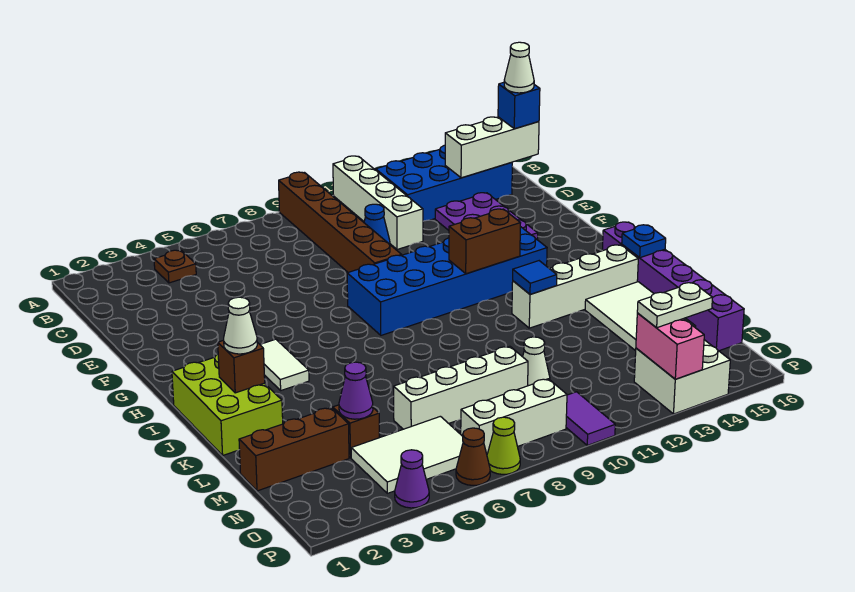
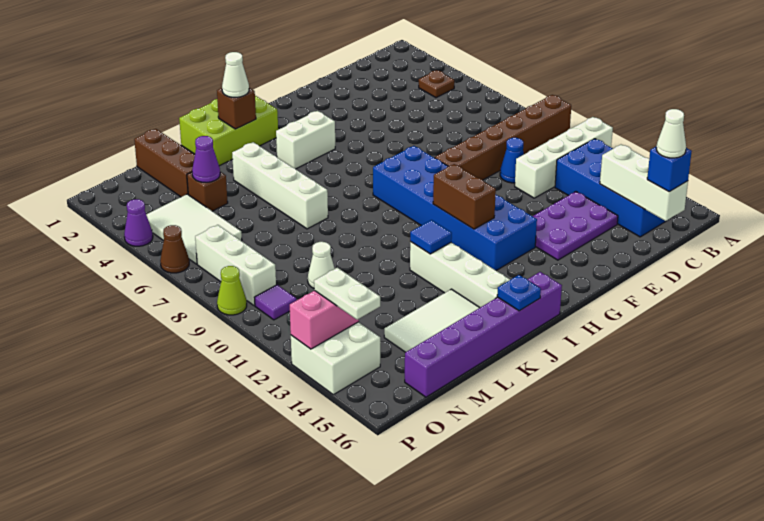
white tile H4:I4 level 1 -> white brick H4:I4 level 1
white brick M6:M9 level 1 -> white brick K4:K7 level 1
purple tile O10:P10 level 1 -> purple tile O10 level 1
lime cone P7 level 1 -> lime cone P9 level 1

